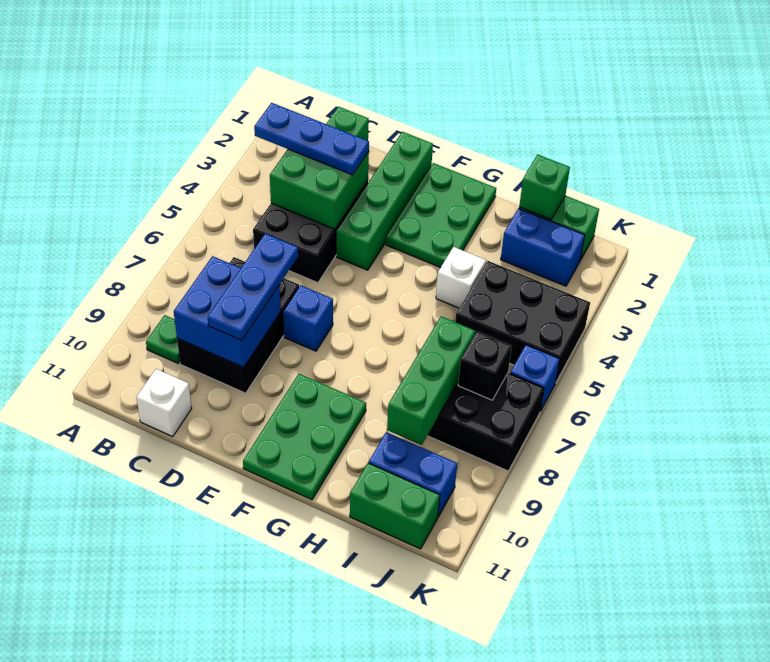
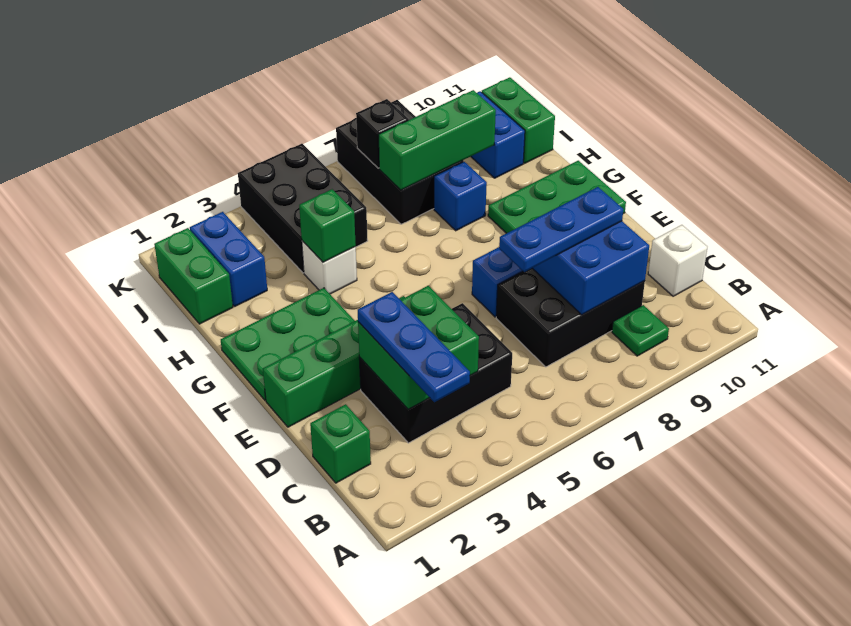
green brick I1 level 2 -> green brick H4 level 2
blue brick K6 level 1 -> blue brick H8 level 1

